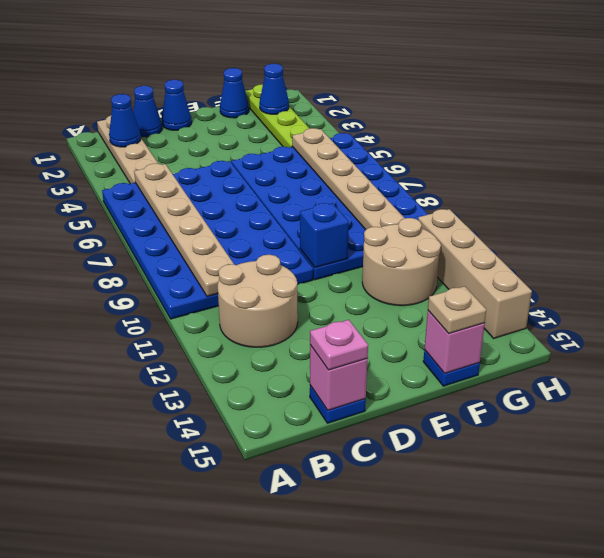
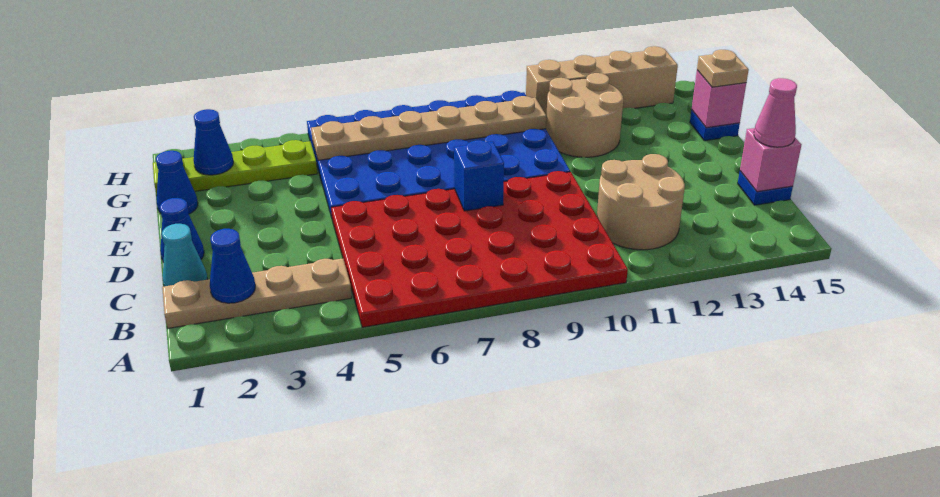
blue plate A5:D10 level 1 -> red plate A5:D10 level 1
tan plate B5:B10 level 2 -> none
blue cone C1 level 1 -> cyan cone C1 level 1
pink plate C15 level 3 -> pink cone C15 level 3
blue brick E10 level 2 -> blue brick D8 level 2

